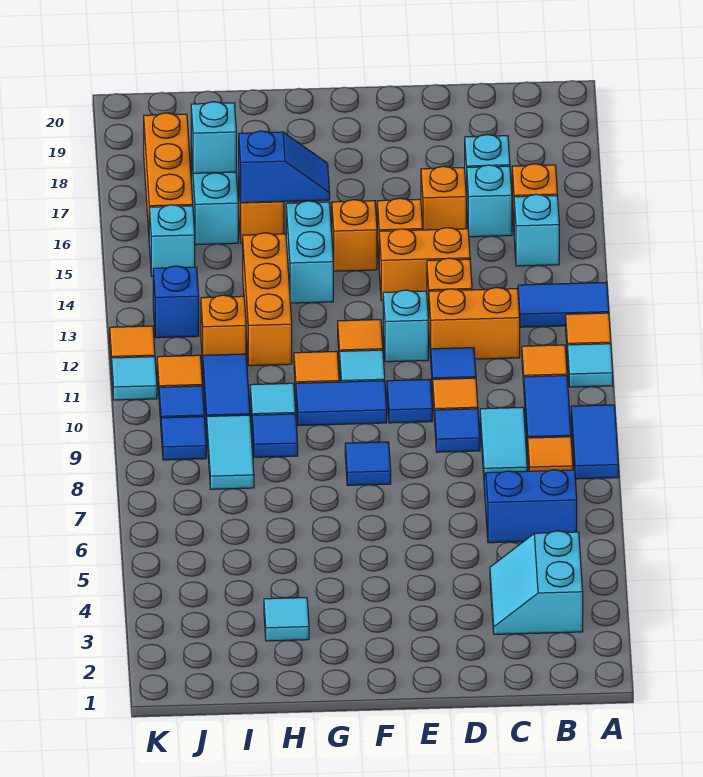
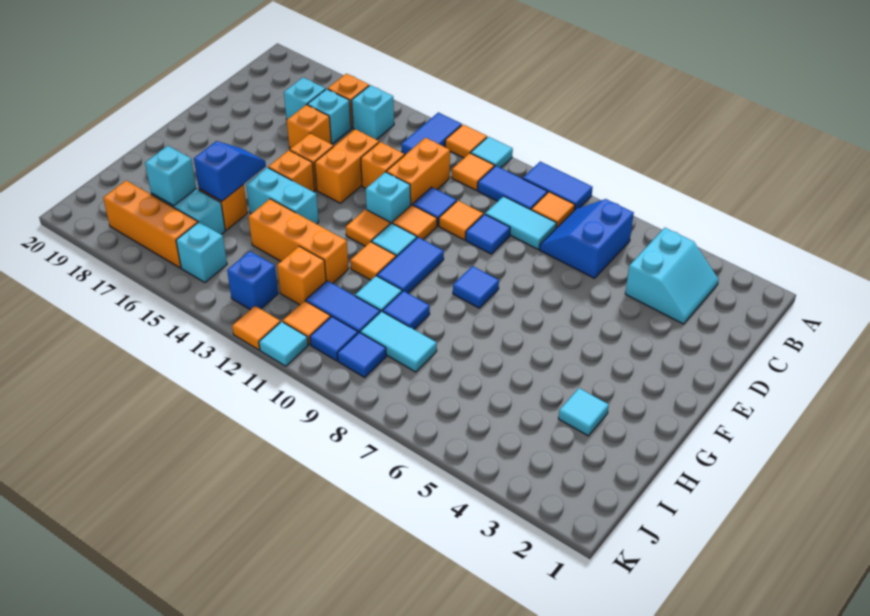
cyan slope B3:C4 level 1 top B -> cyan slope B3:C4 level 1 top 4
blue tile E10 level 1 -> none
none -> orange tile E11 level 1

